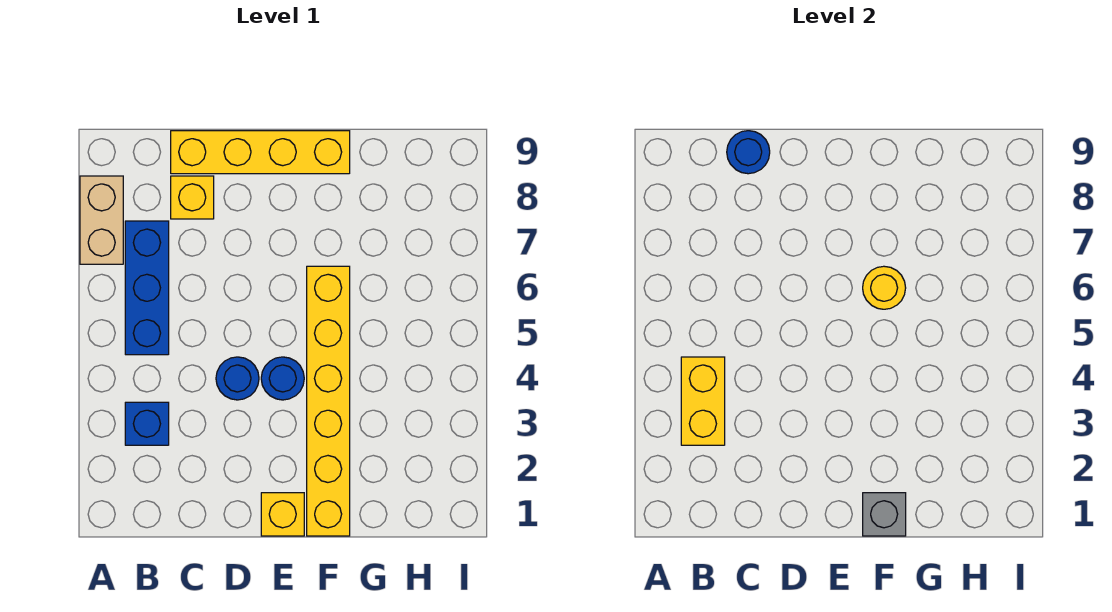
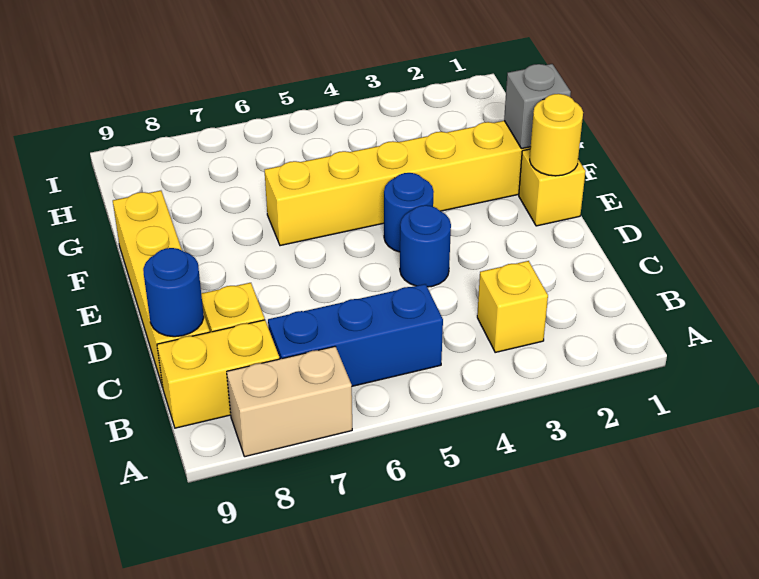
blue brick B3 level 1 -> yellow brick B3 level 1
yellow brick B3:B4 level 2 -> yellow brick B8:B9 level 1
yellow round brick F6 level 2 -> yellow round brick E1 level 2

